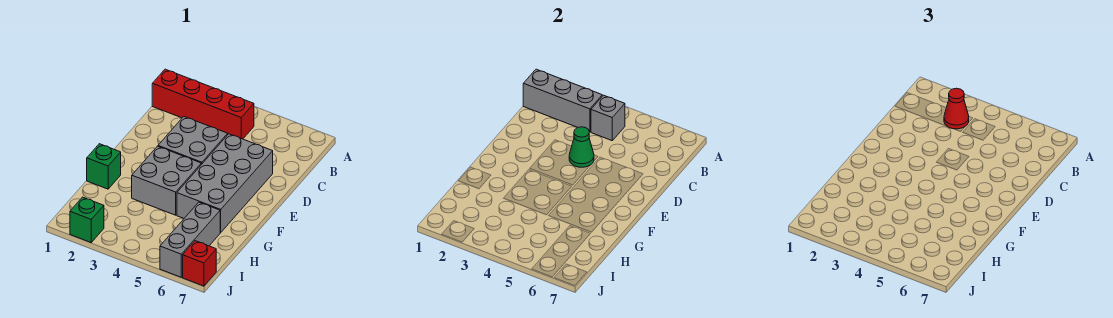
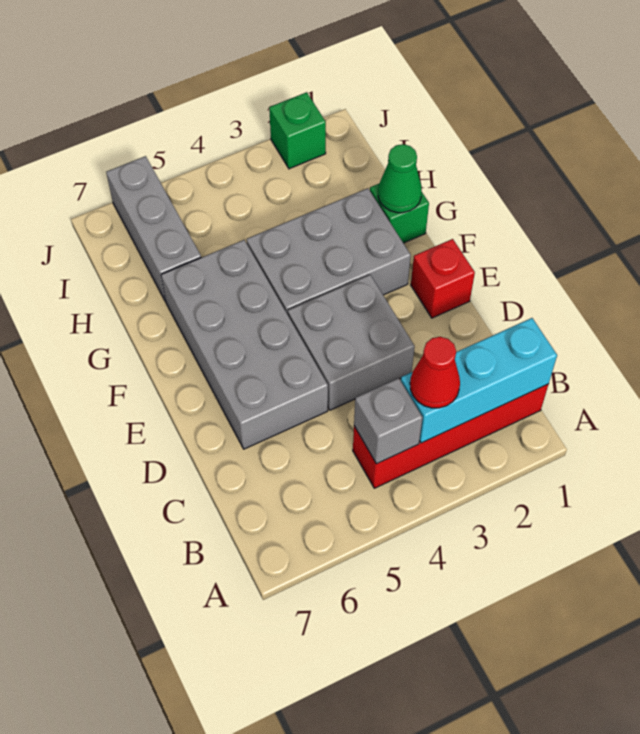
grey brick B1:B3 level 2 -> cyan brick B1:B3 level 2
green cone D4 level 2 -> green cone G1 level 2
grey brick F3:G4 level 1 -> grey brick F2:G4 level 1
red brick J7 level 1 -> red brick E1 level 1

